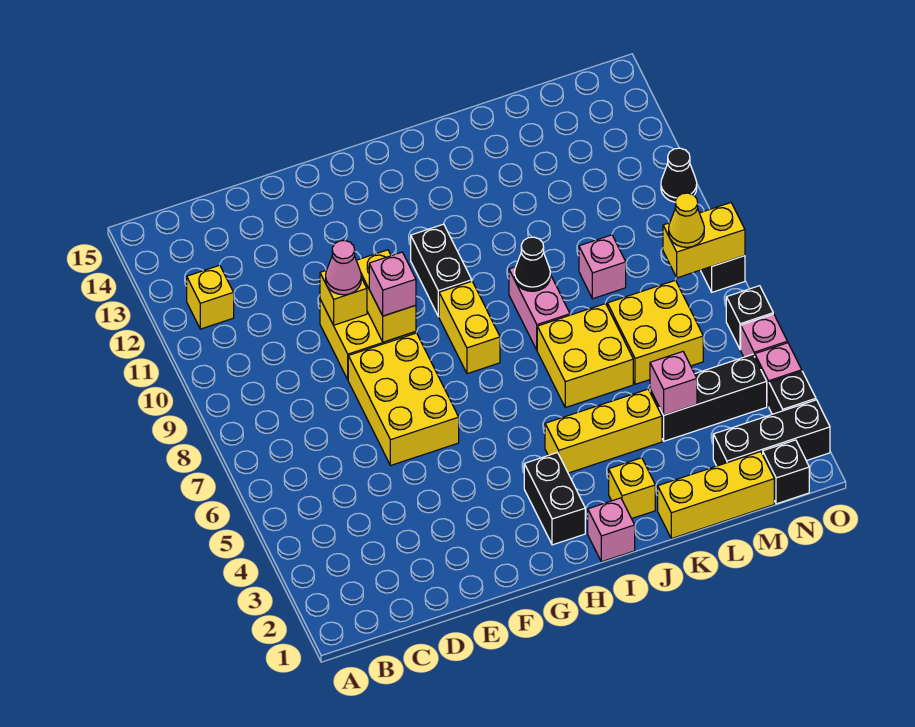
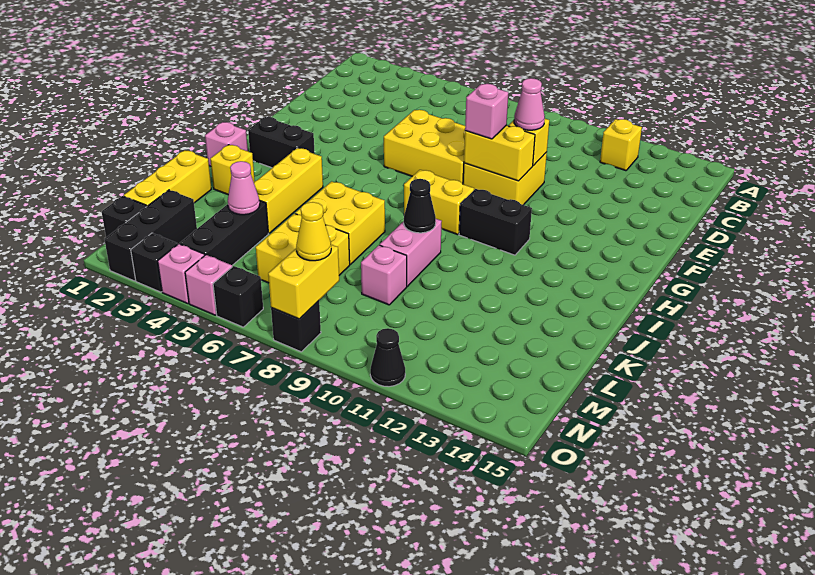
pink brick J8:J9 level 1 -> pink brick J9:K9 level 1
pink brick L4 level 2 -> pink cone L4 level 2

